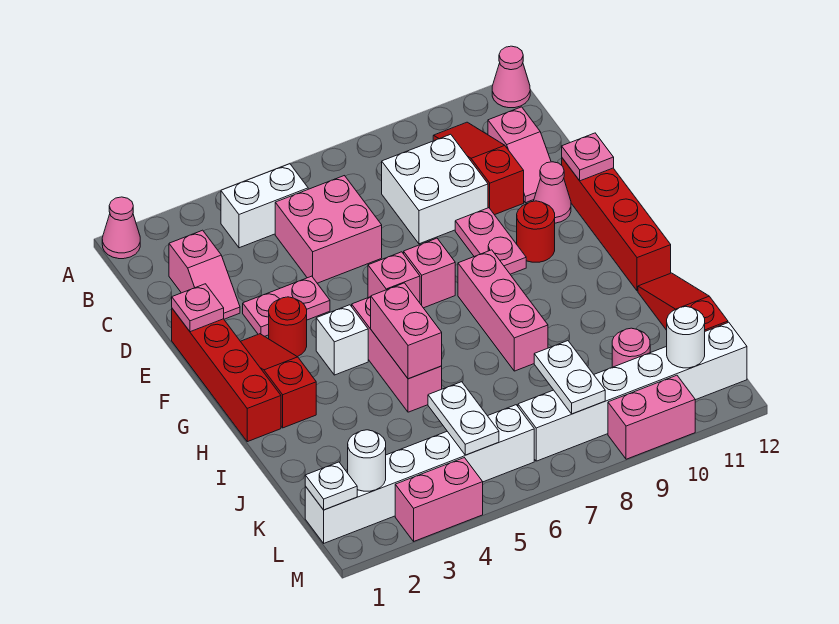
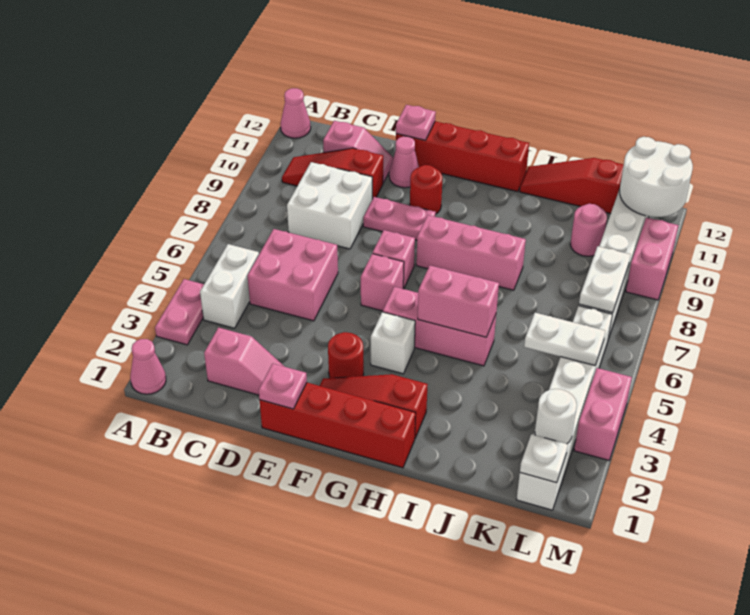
pink plate E3:E4 level 1 -> pink plate A3:A4 level 1
white plate K8:L8 level 2 -> white plate L7:L8 level 2
white round brick L11 level 2 -> white round brick L11:M12 level 2

